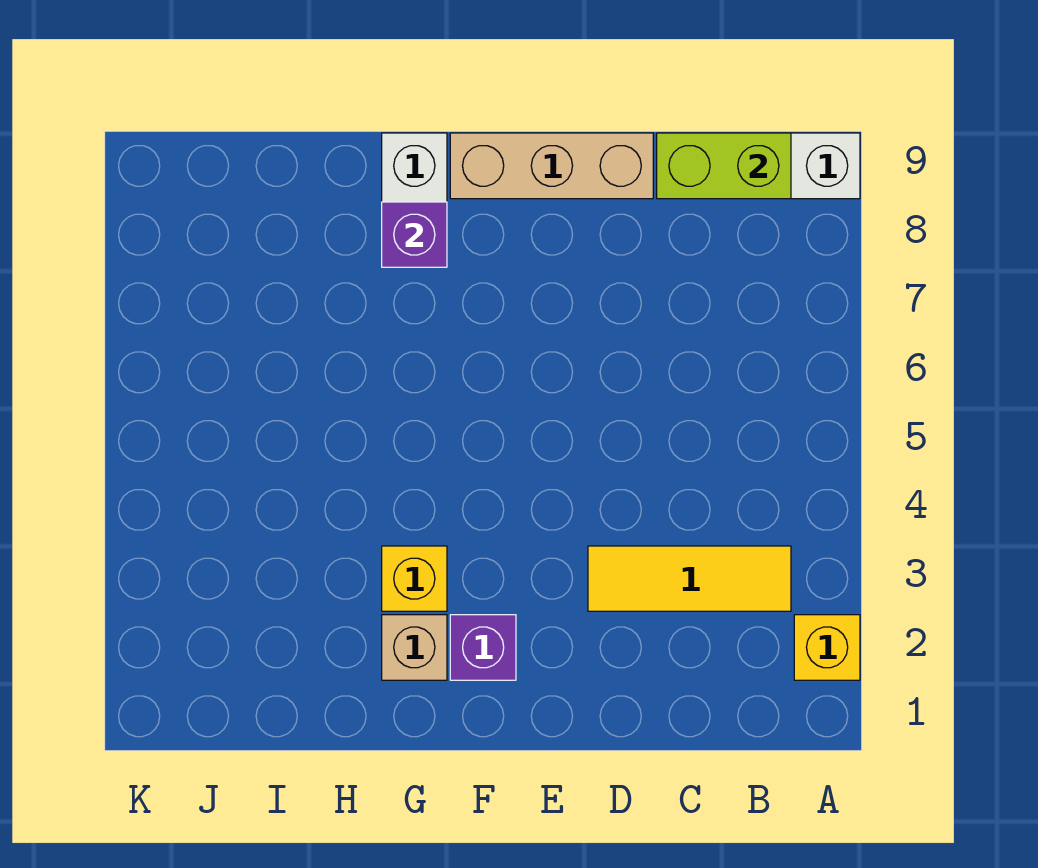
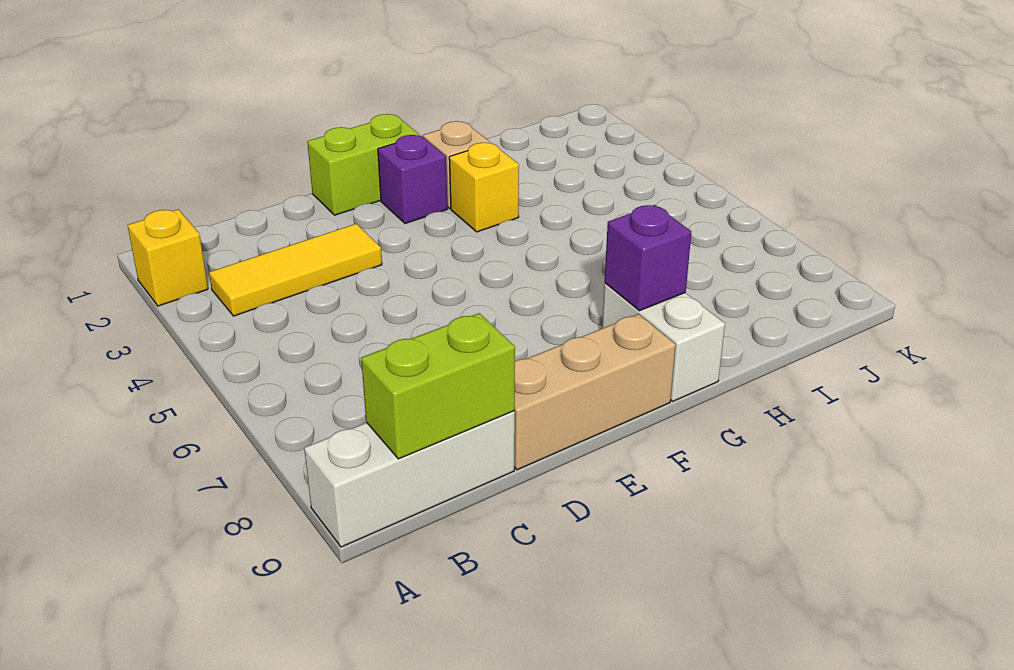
none -> lime brick E1:F1 level 1

